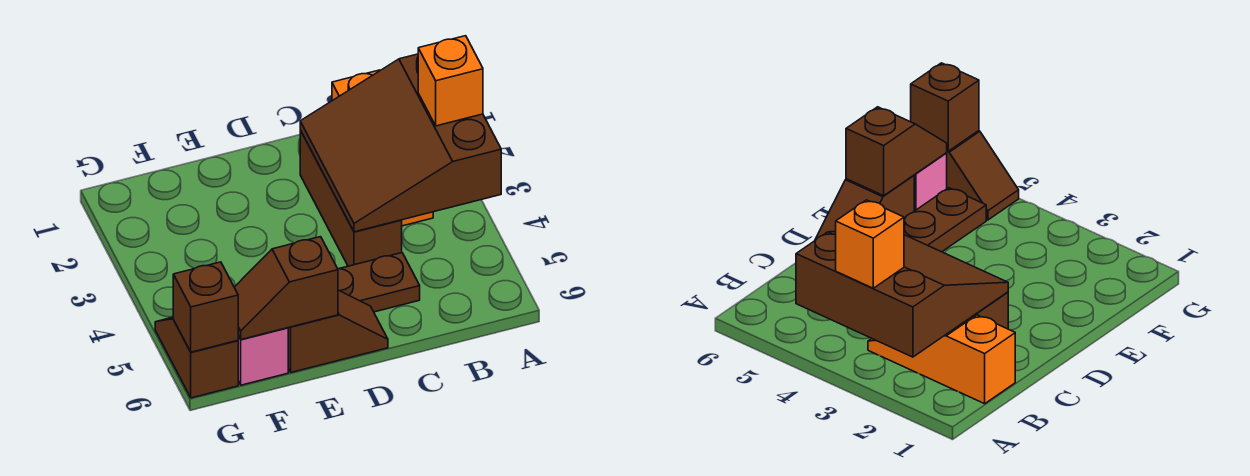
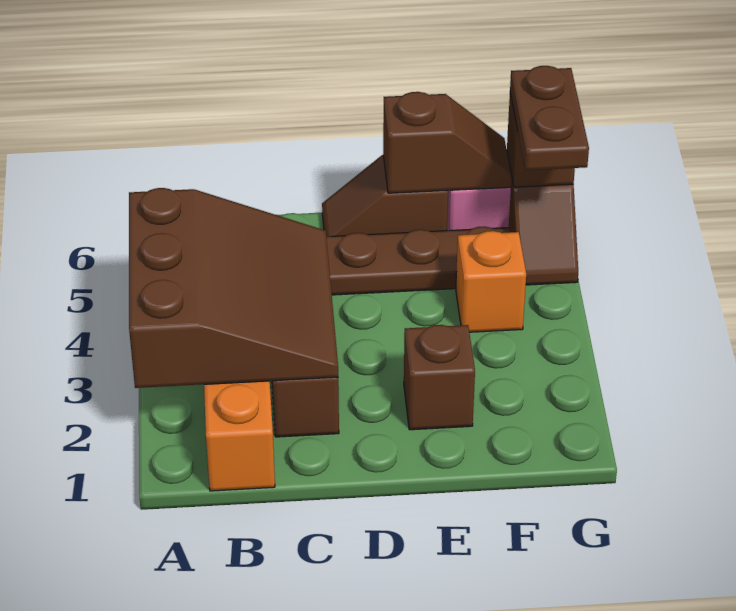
orange brick A3 level 3 -> orange brick F4 level 1
none -> brown brick E2 level 1
none -> brown plate G5:G6 level 3

